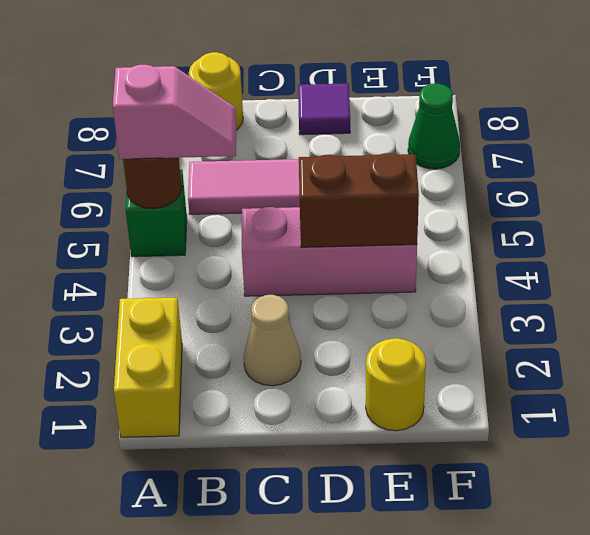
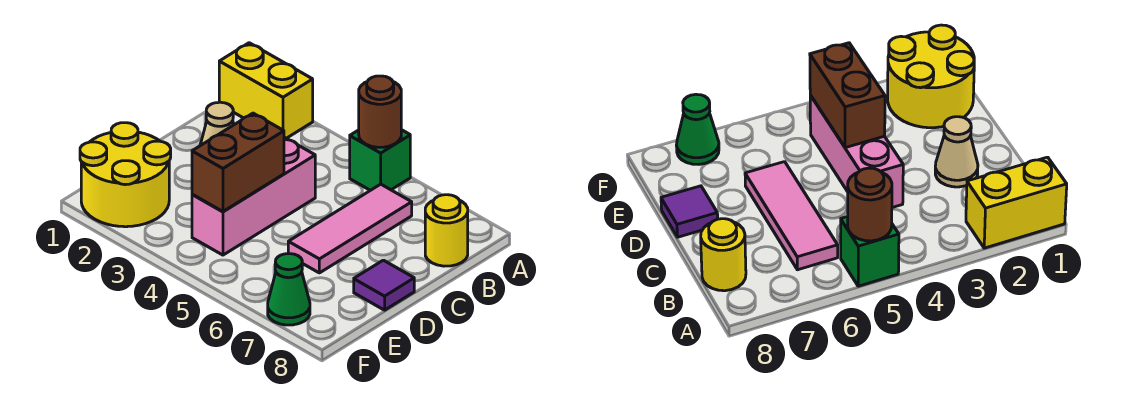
pink slope A5:B5 level 3 top A -> none
yellow round brick E1 level 1 -> yellow round brick E1:F2 level 1

